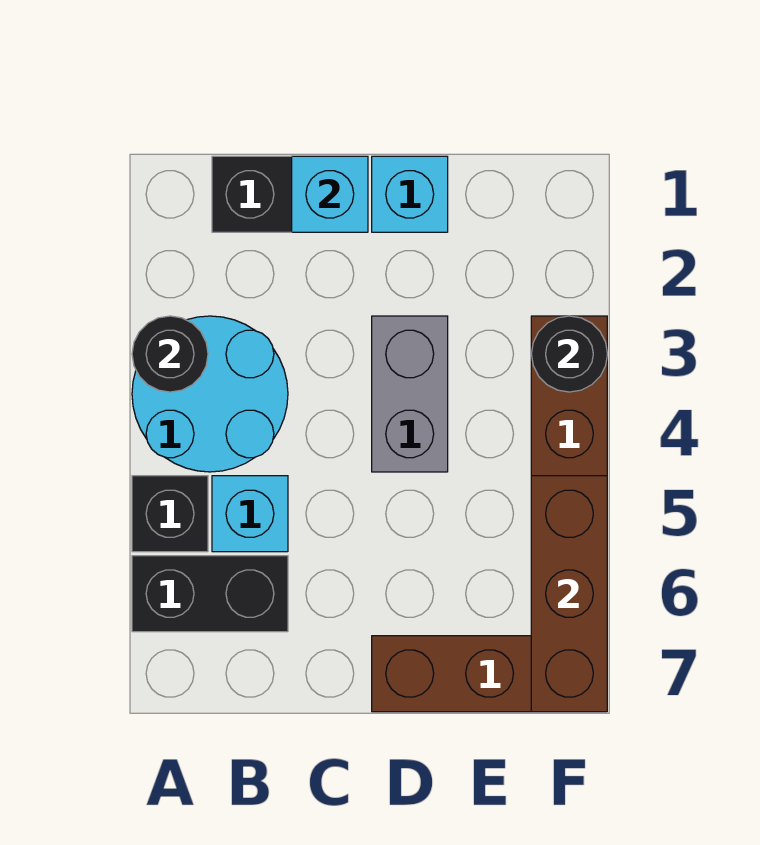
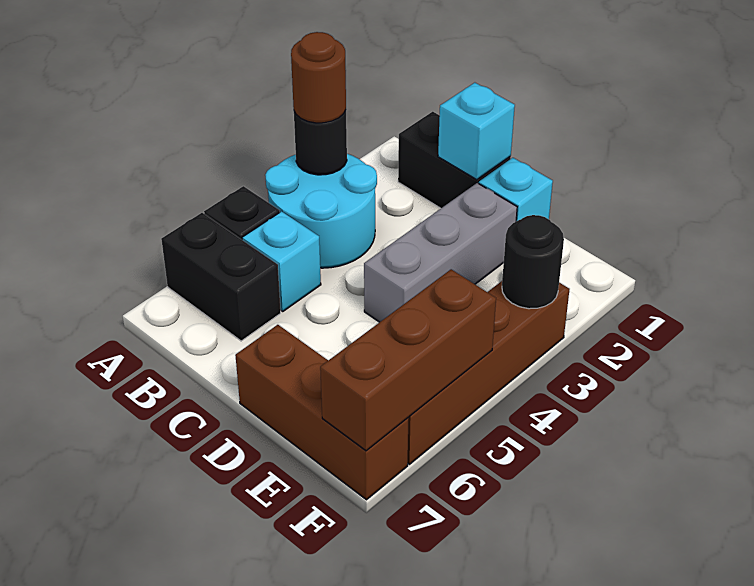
none -> brown round brick A3 level 3
grey brick D3:D4 level 1 -> grey brick D2:D4 level 1

